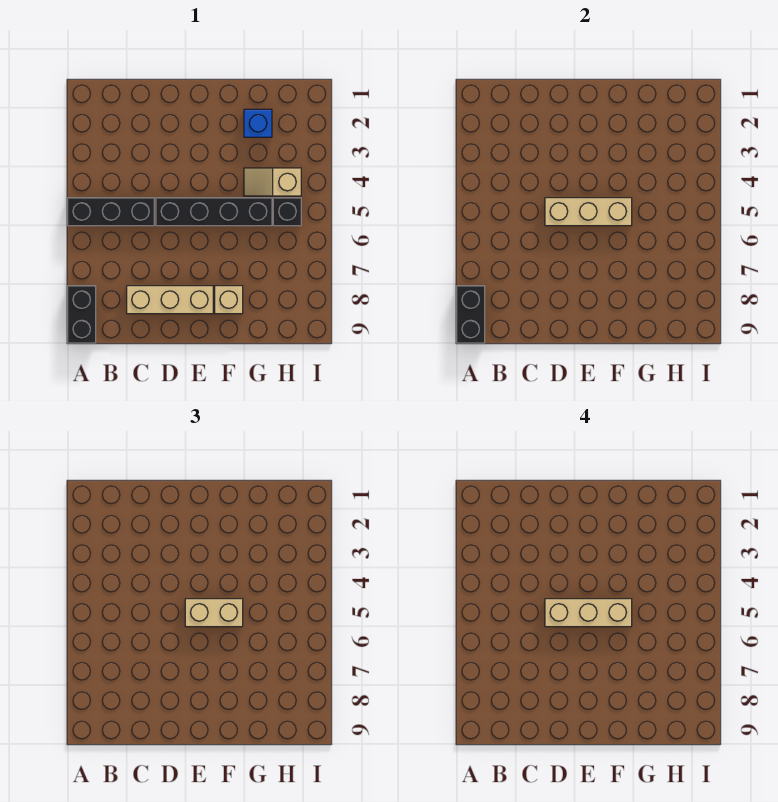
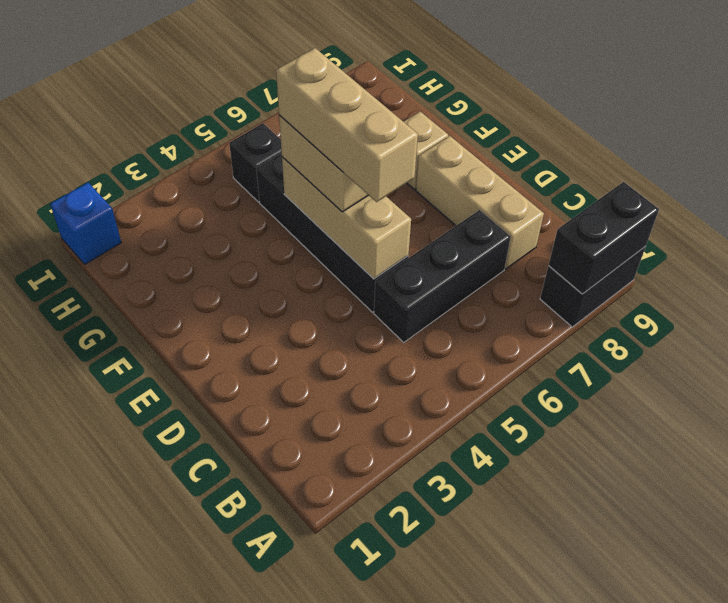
black brick A5:C5 level 1 -> black brick C5:C7 level 1
blue brick G2 level 1 -> blue brick I1 level 1
tan slope G4:H4 level 1 top H -> none

